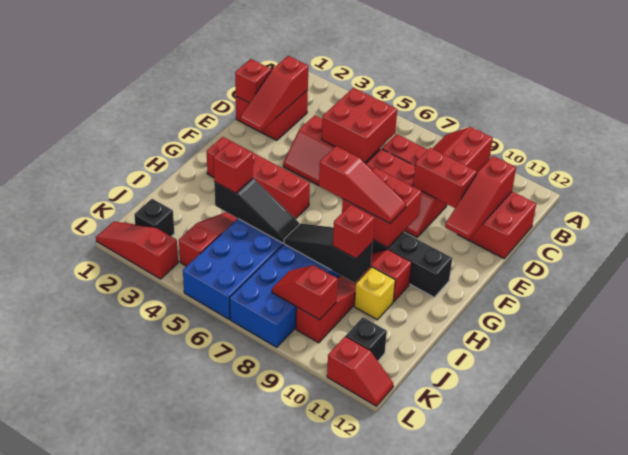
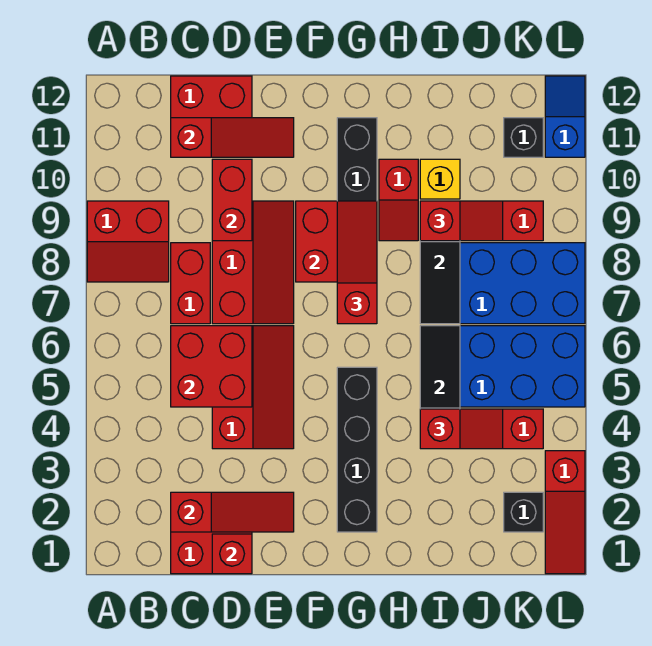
red brick G2:G5 level 1 -> black brick G2:G5 level 1
red slope K8:K9 level 2 top 9 -> none
red slope L11:L12 level 1 top 11 -> blue slope L11:L12 level 1 top 11

